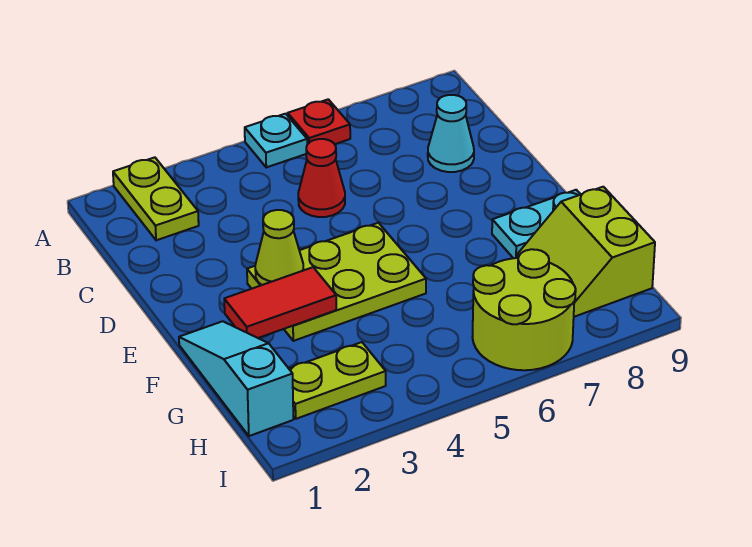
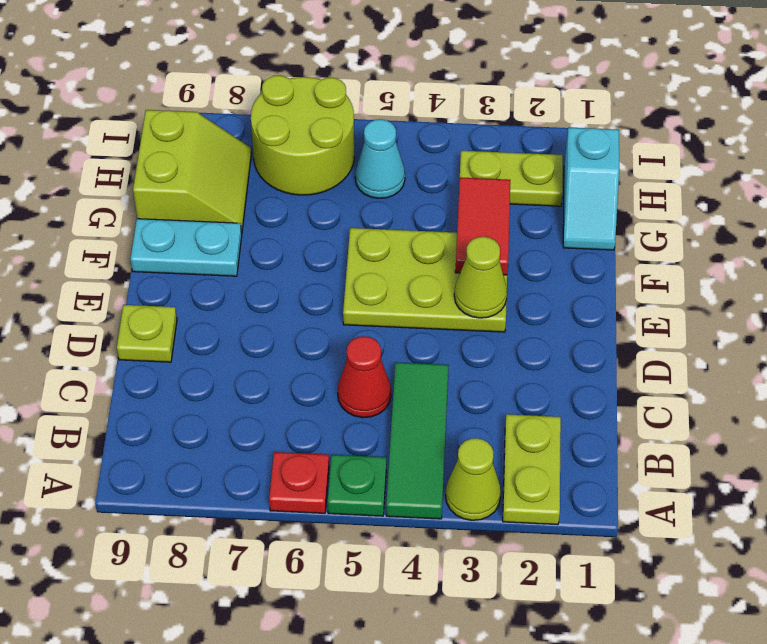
none -> lime cone A3 level 1
none -> green tile A4:C4 level 1
cyan plate A5 level 1 -> green plate A5 level 1
cyan cone C8 level 1 -> cyan cone H5 level 1
none -> lime plate D9 level 1
cyan slope F1:H1 level 1 top H -> cyan slope G1:H1 level 1 top H
red tile F2:F3 level 2 -> red tile F3:G3 level 2

